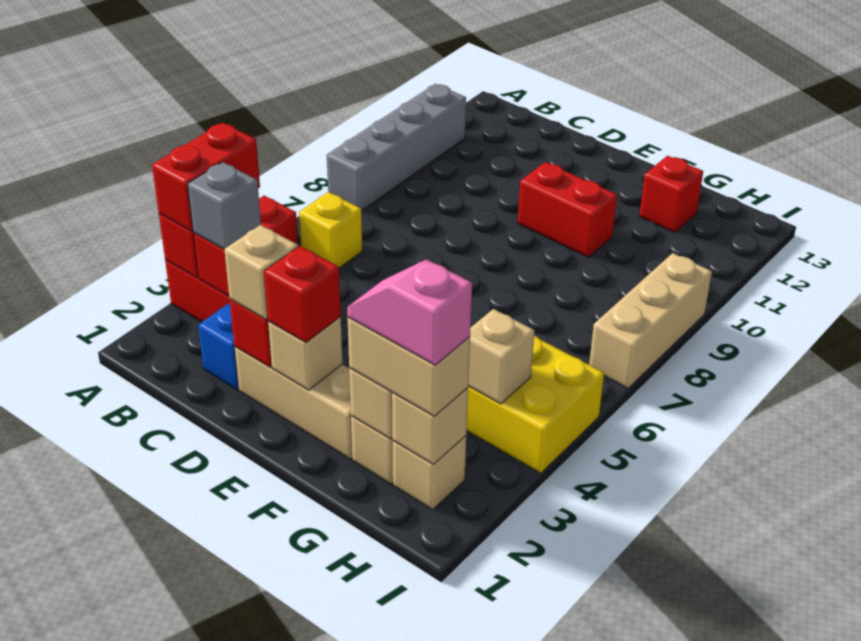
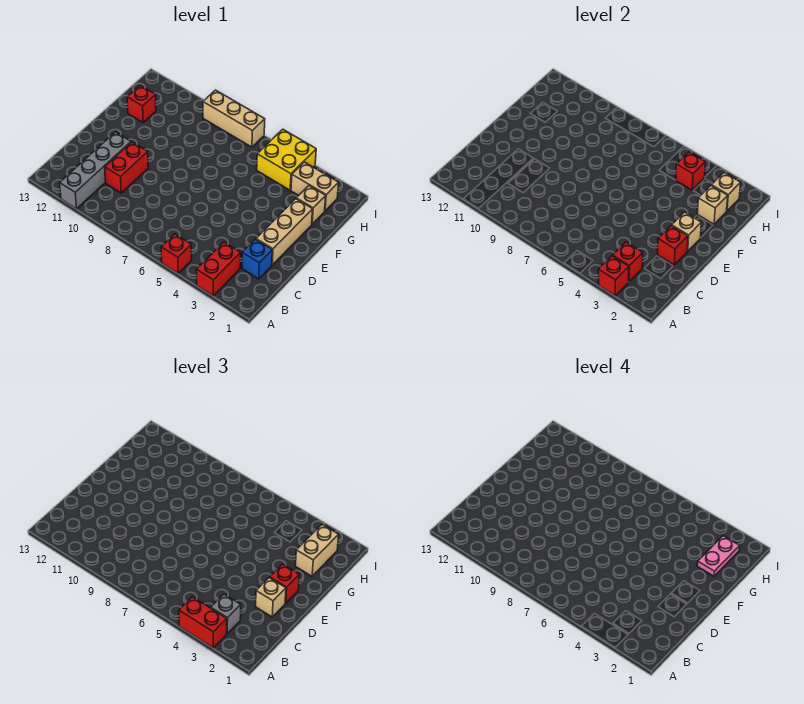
grey brick A8:A11 level 1 -> grey brick A11:D11 level 1
yellow brick B6 level 1 -> none
red brick E10:F10 level 1 -> red brick C10:D10 level 1
pink slope G2:H2 level 4 top H -> pink plate G2:H2 level 4
tan brick H2 level 1 -> tan brick H2:H3 level 1
tan brick H4 level 2 -> red brick H4 level 2

